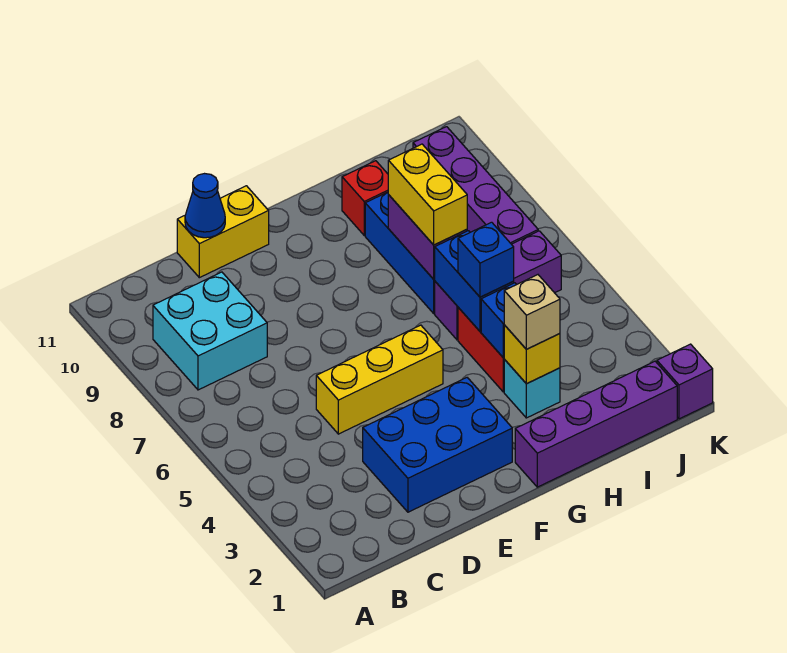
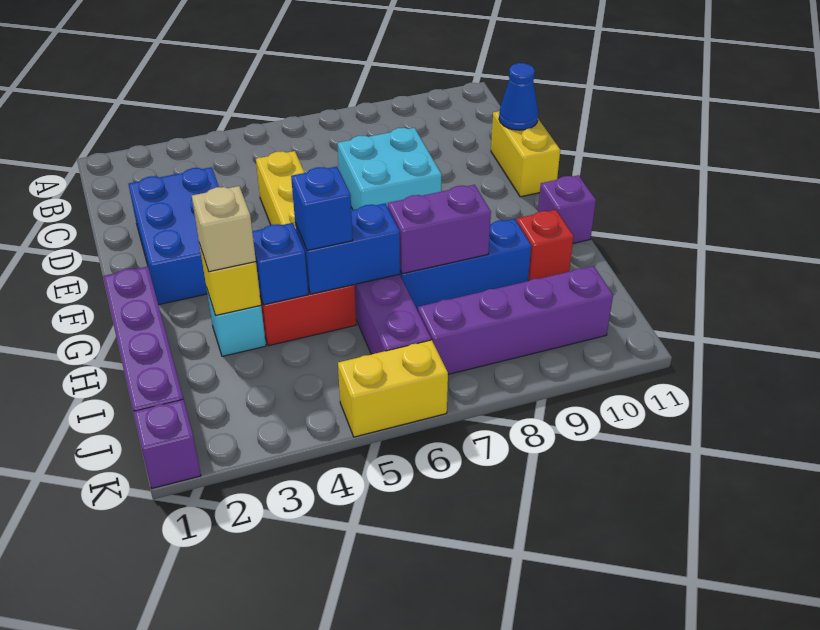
cyan brick B8:C9 level 1 -> cyan brick D7:E8 level 1
none -> purple brick G11 level 1
yellow brick H7:H8 level 3 -> yellow brick K5:K6 level 1

